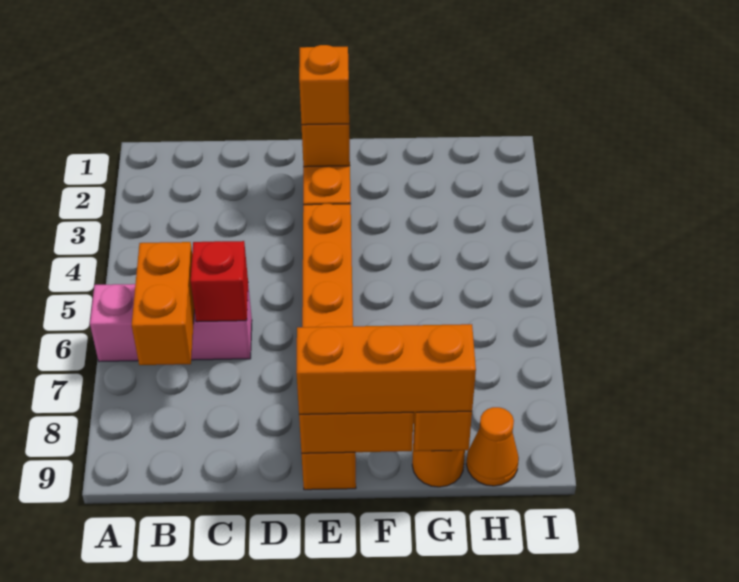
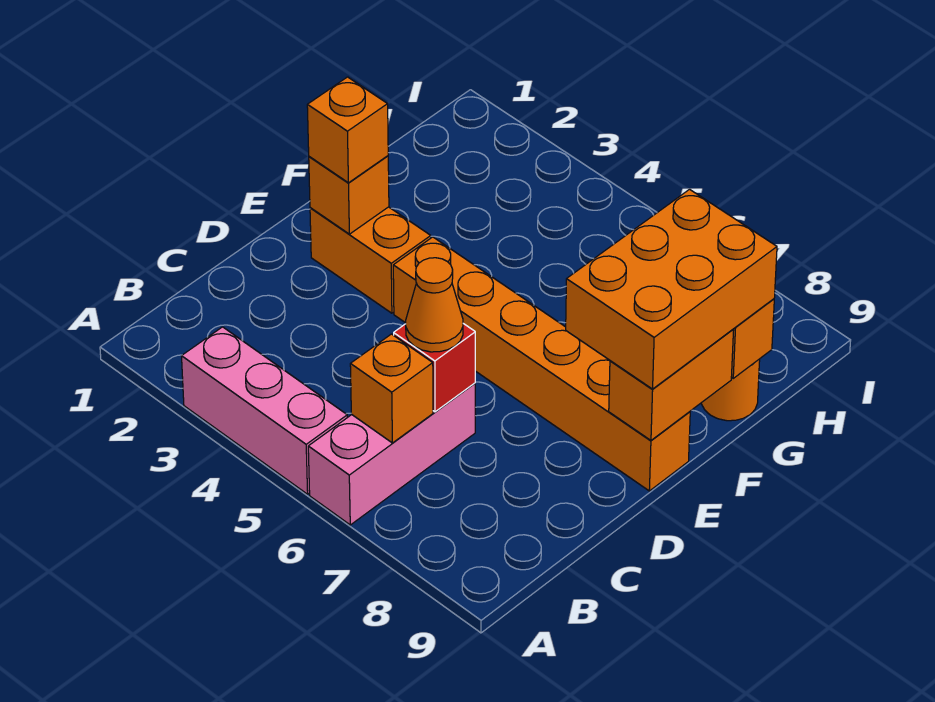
none -> pink brick A3:A5 level 1
orange brick B6:B7 level 2 -> orange brick B6 level 2
orange brick E9:G9 level 3 -> orange brick E8:G9 level 3
orange cone H9 level 1 -> orange cone C6 level 3

